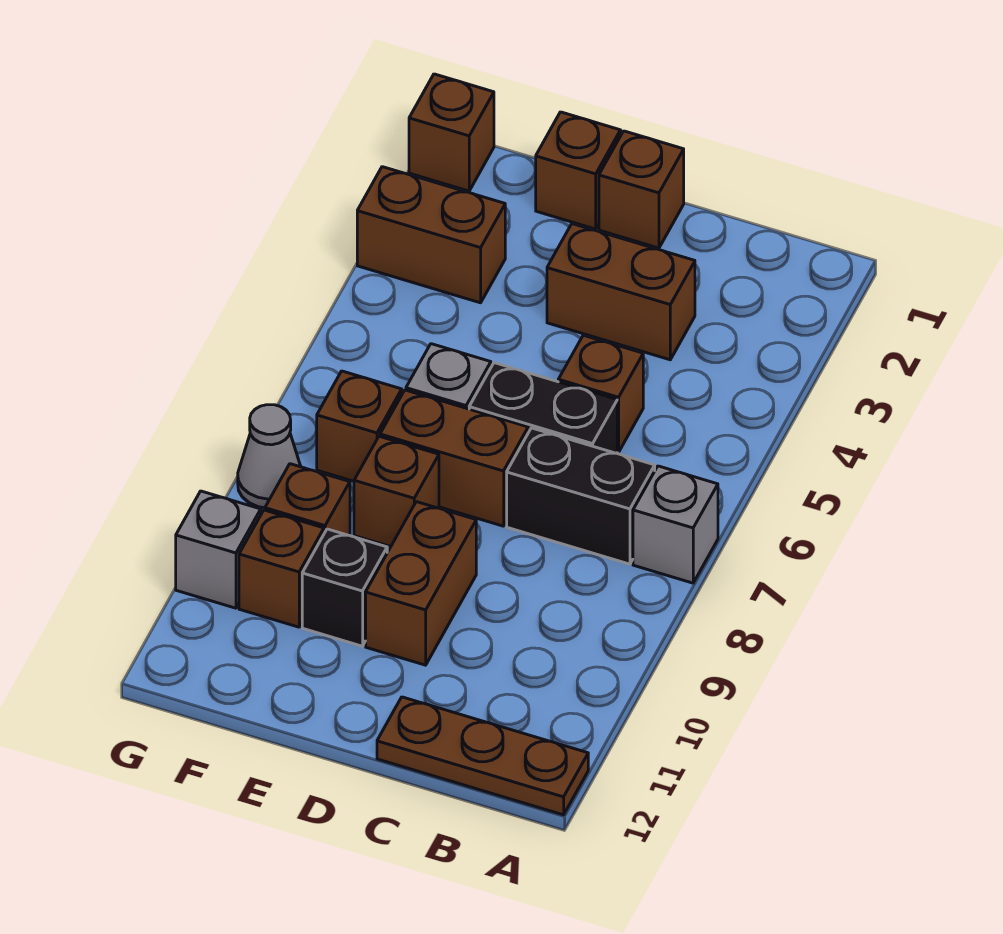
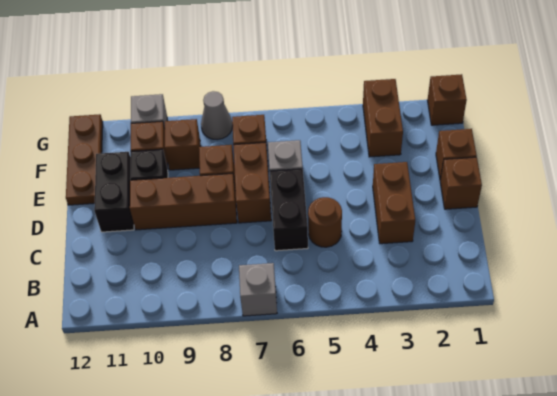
brown plate A12:C12 level 1 -> brown plate E12:G12 level 1
black brick B7:C7 level 1 -> black brick D11:E11 level 1
brown brick C5 level 1 -> brown round brick C5 level 1
brown brick D9:D10 level 1 -> brown brick D8:D10 level 1

